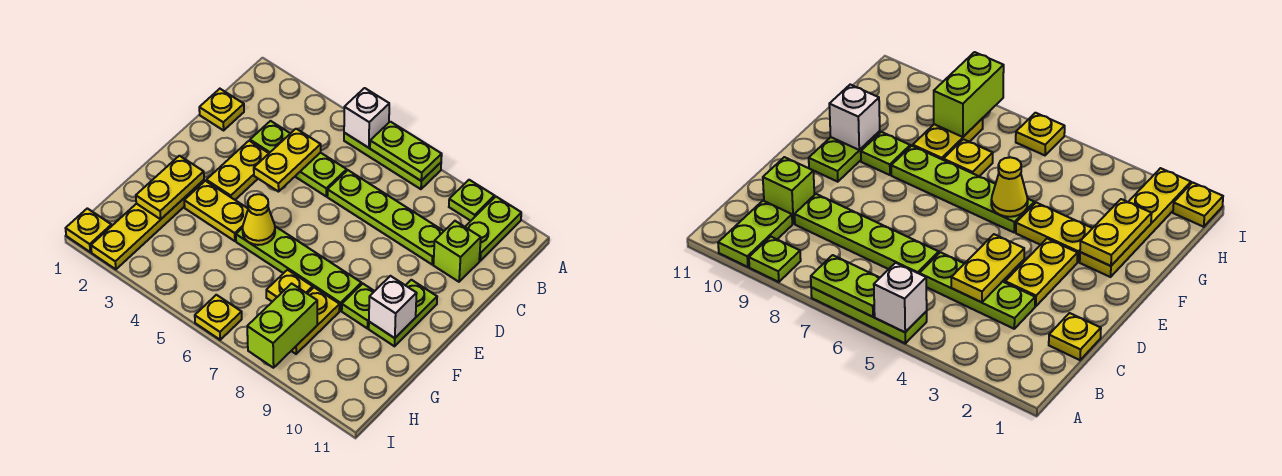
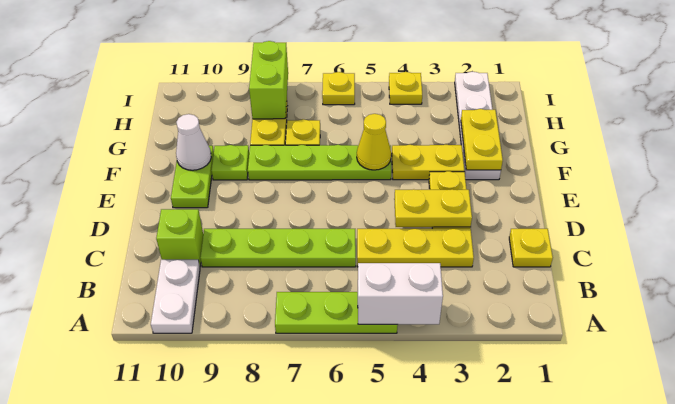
white brick A5 level 2 -> white brick A4:A5 level 2
lime plate A6:A7 level 2 -> none
lime plate A9 level 1 -> none
lime plate A10:B10 level 1 -> white plate A10:B10 level 1
lime plate C3:C5 level 1 -> yellow plate C3:C5 level 1
yellow plate C4:D4 level 2 -> yellow plate D3:D4 level 2
yellow plate F2:I2 level 1 -> white plate F2:I2 level 1
white brick F10 level 2 -> white cone F10 level 2
yellow plate I1 level 1 -> yellow plate I4 level 1

